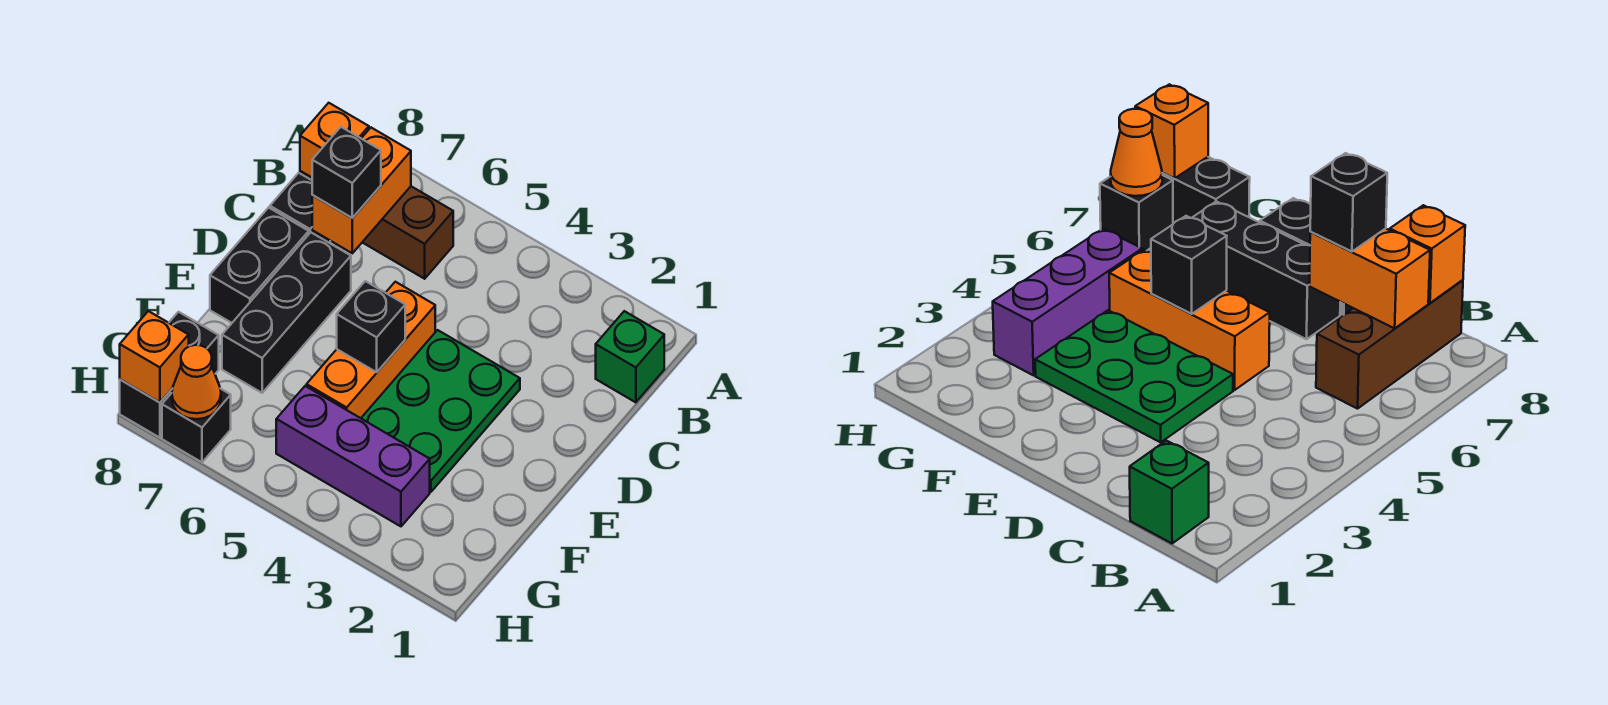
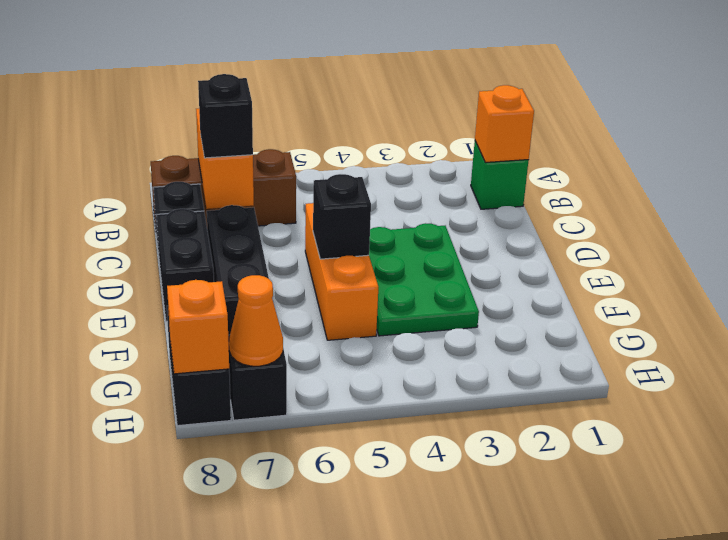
orange brick B8 level 2 -> orange brick B1 level 2
purple brick G3:G5 level 1 -> none

